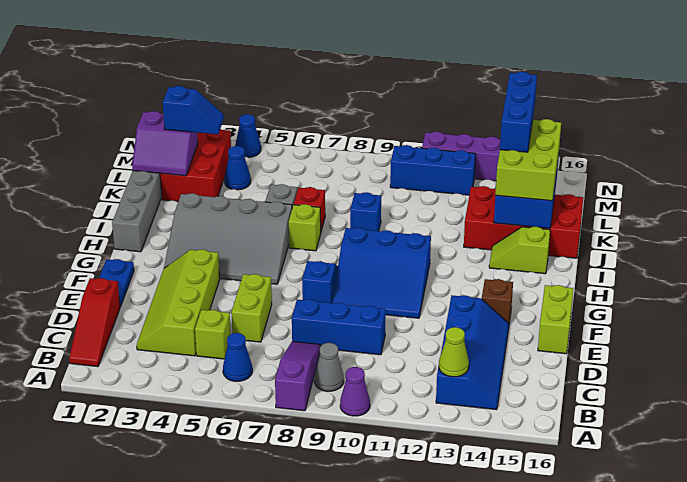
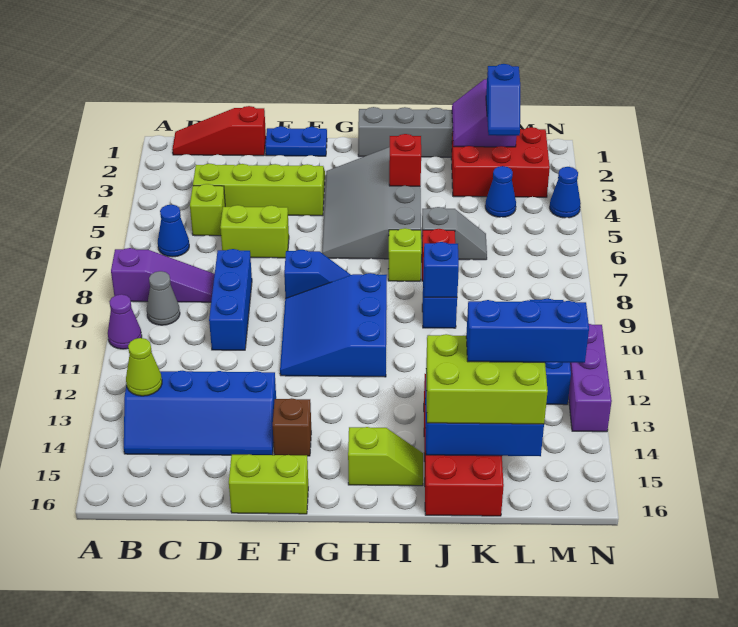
none -> red brick I4 level 2
lime slope I14:I15 level 1 top 15 -> lime slope H15:I15 level 1 top H
none -> blue brick J9 level 2

